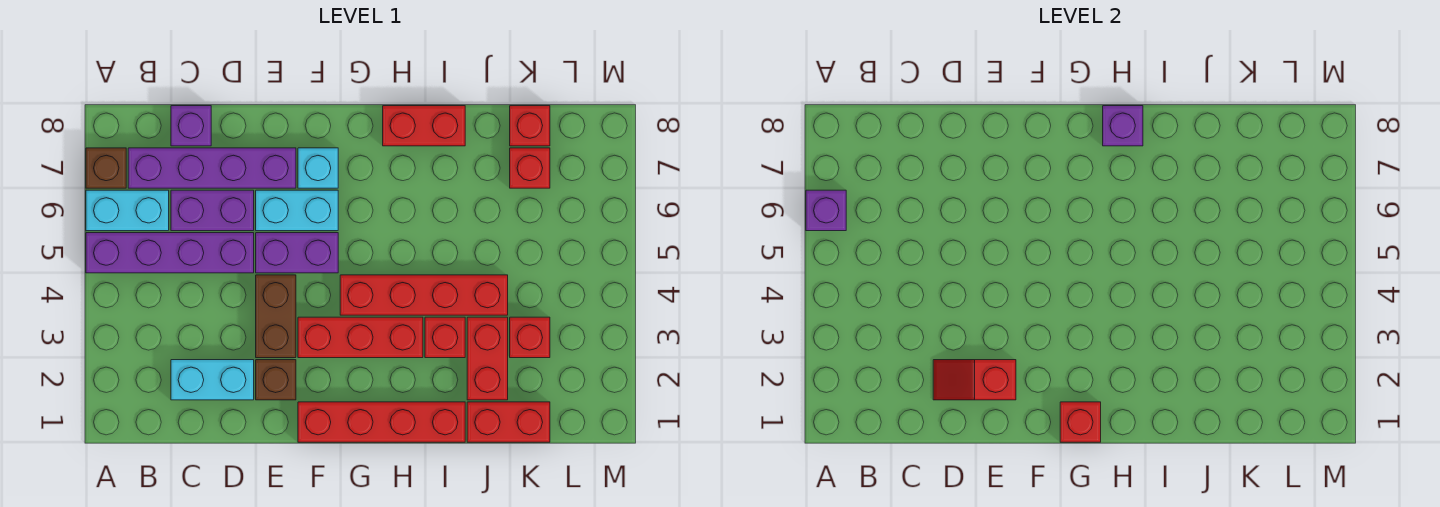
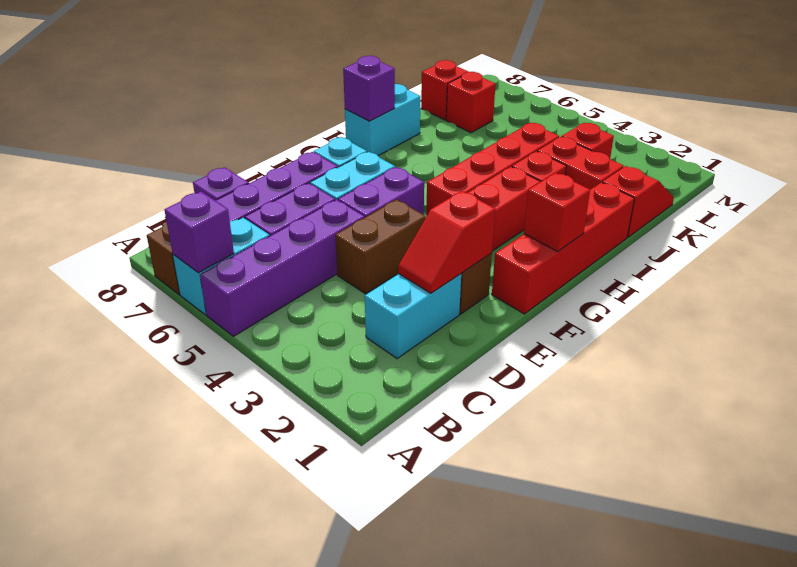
brown brick E3:E4 level 1 -> brown brick D4:E4 level 1
red brick H8:I8 level 1 -> cyan brick H8:I8 level 1
red brick J1:K1 level 1 -> red slope J1:K1 level 1 top J

